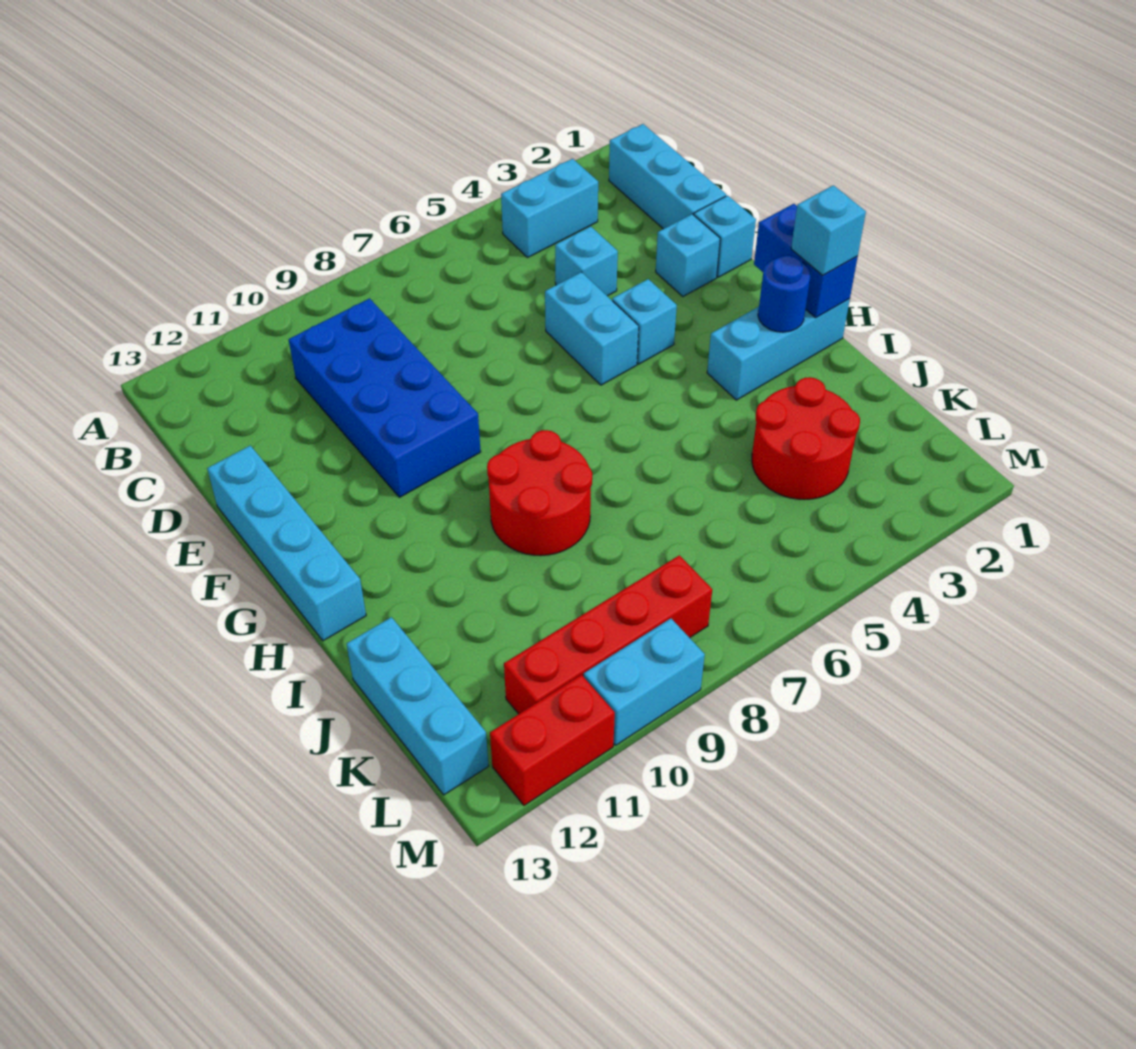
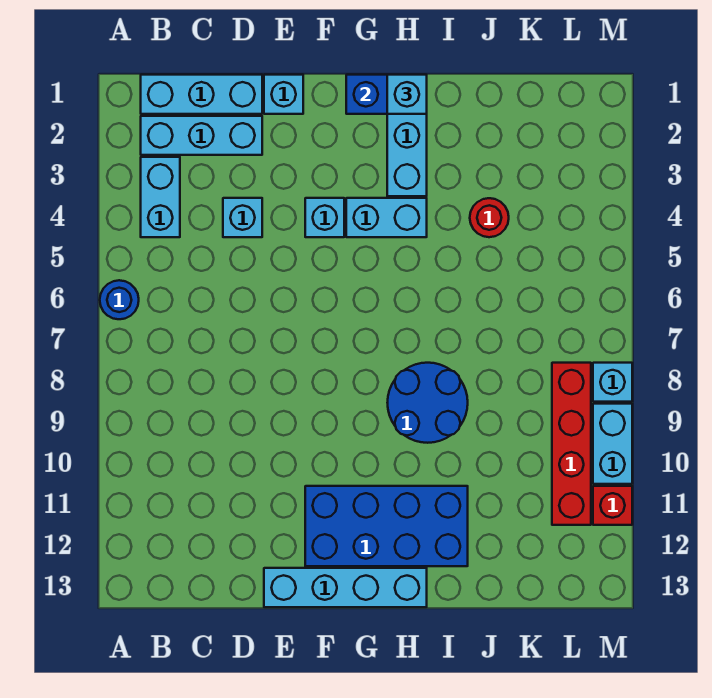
blue brick C9:F10 level 1 -> blue brick F11:I12 level 1
cyan brick E2 level 1 -> cyan brick M8 level 1
cyan brick E5:F5 level 1 -> cyan brick G4:H4 level 1
blue round brick H2 level 2 -> blue round brick A6 level 1
red round brick H8:I9 level 1 -> blue round brick H8:I9 level 1
red round brick J3:K4 level 1 -> red round brick J4 level 1
cyan brick J13:L13 level 1 -> cyan brick B2:D2 level 1
red brick M11:M12 level 1 -> red brick M11 level 1

